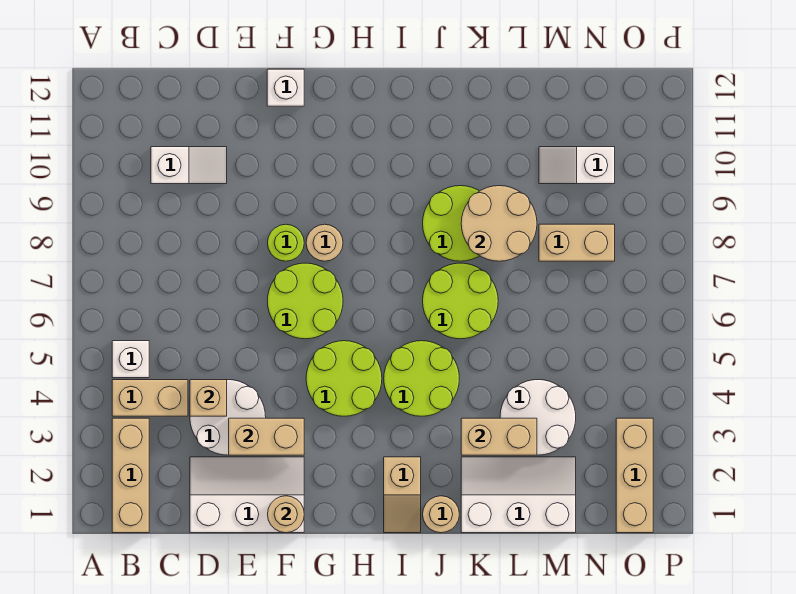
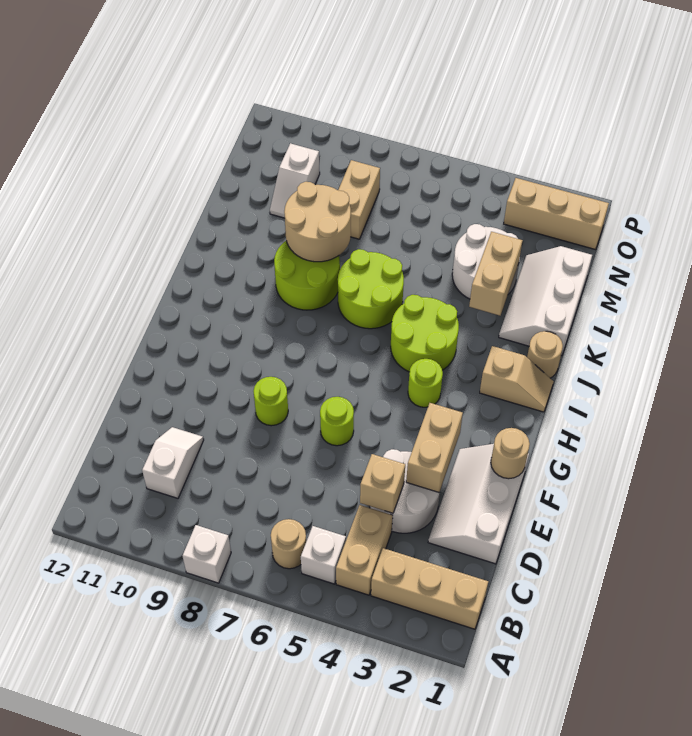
lime round brick F6:G7 level 1 -> lime round brick F6 level 1
white brick F12 level 1 -> white brick A8 level 1
lime round brick G4:H5 level 1 -> lime round brick H4 level 1
tan round brick G8 level 1 -> tan round brick B6 level 1

